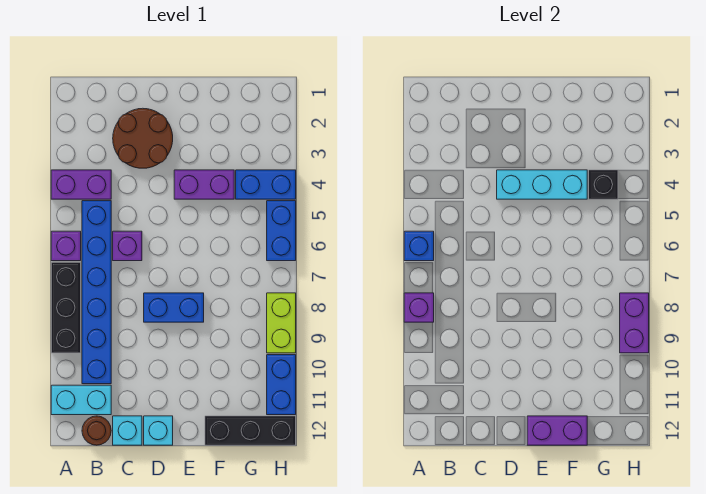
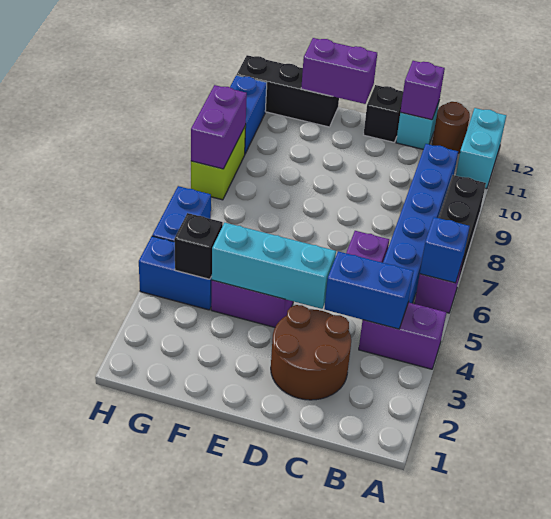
purple brick A8 level 2 -> purple brick C12 level 2
cyan brick A11:B11 level 1 -> cyan brick A11:A12 level 1
blue brick D8:E8 level 1 -> blue brick B4:C4 level 2
cyan brick D12 level 1 -> black brick D12 level 1

